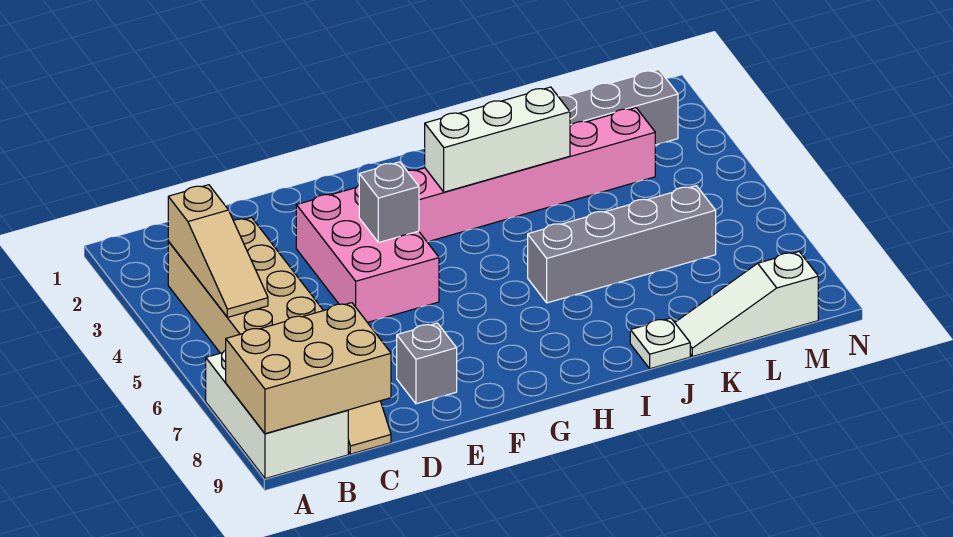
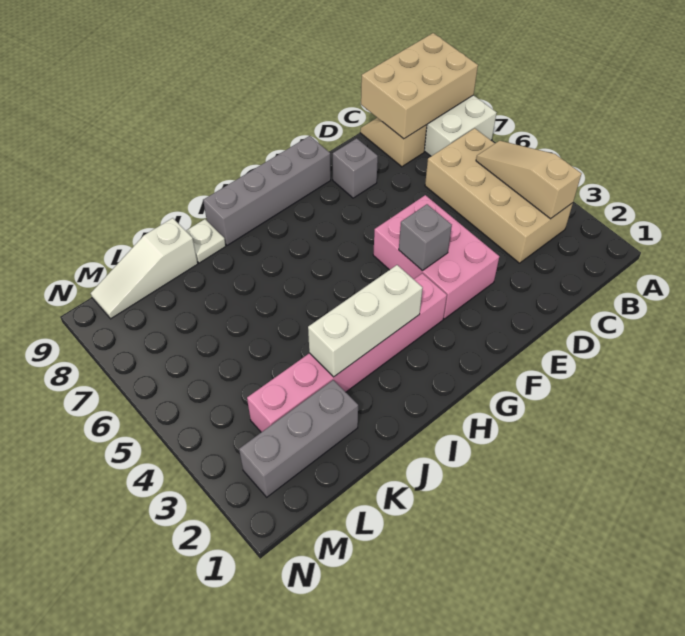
grey brick I6:L6 level 1 -> grey brick F9:I9 level 1
white slope K9:M9 level 1 top M -> white slope K9:M9 level 1 top K

